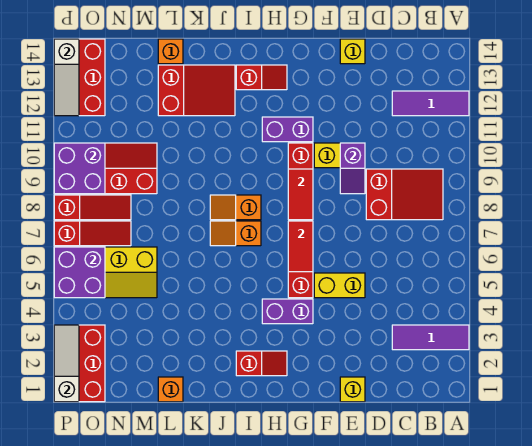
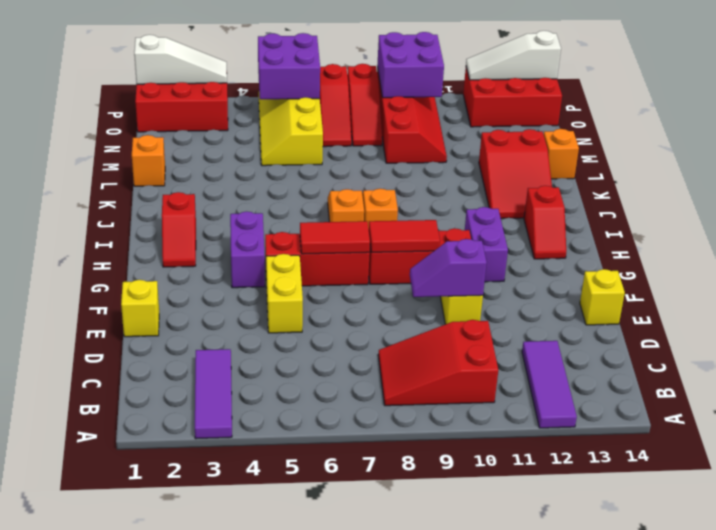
red slope B8:D9 level 1 top D -> red slope B8:C10 level 1 top 10

